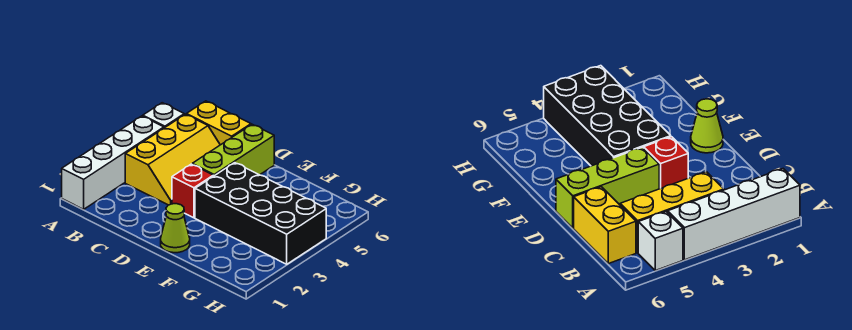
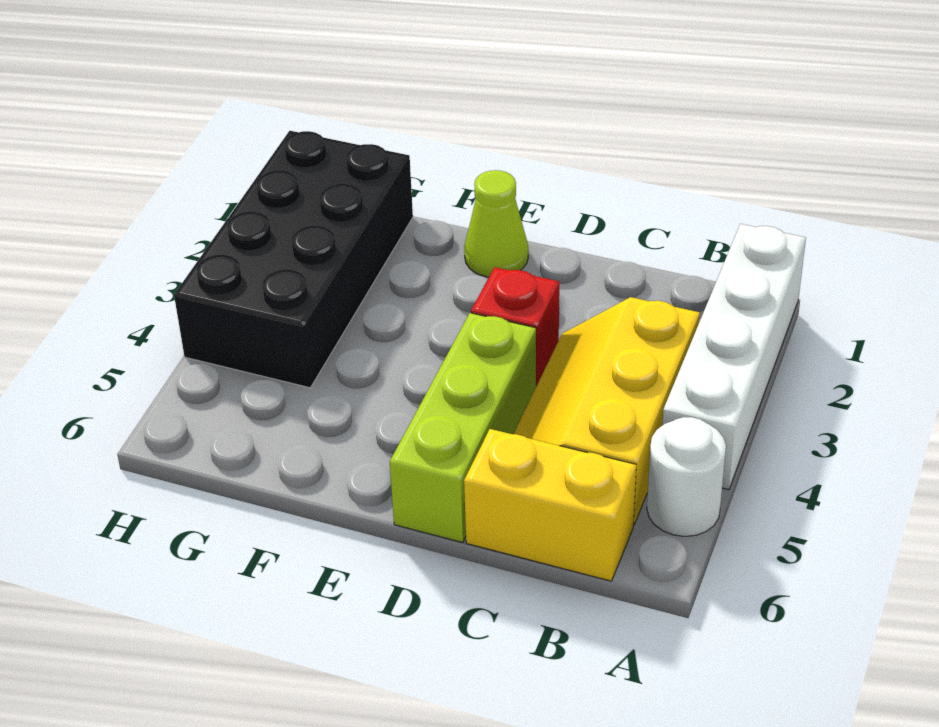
white brick A5 level 1 -> white round brick A5 level 1
black brick E3:H4 level 1 -> black brick G1:H4 level 1

